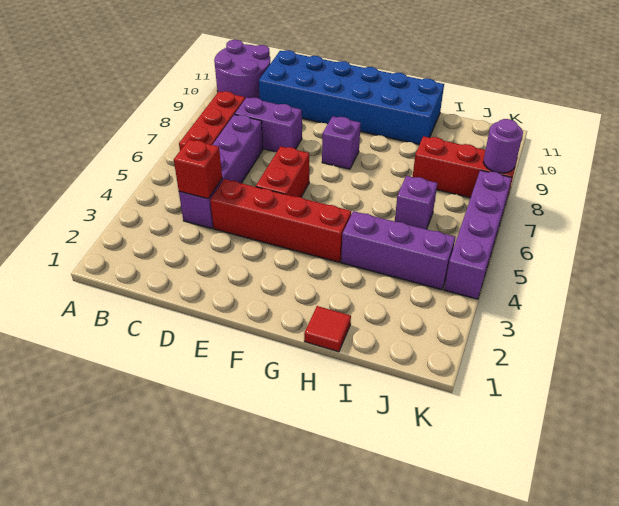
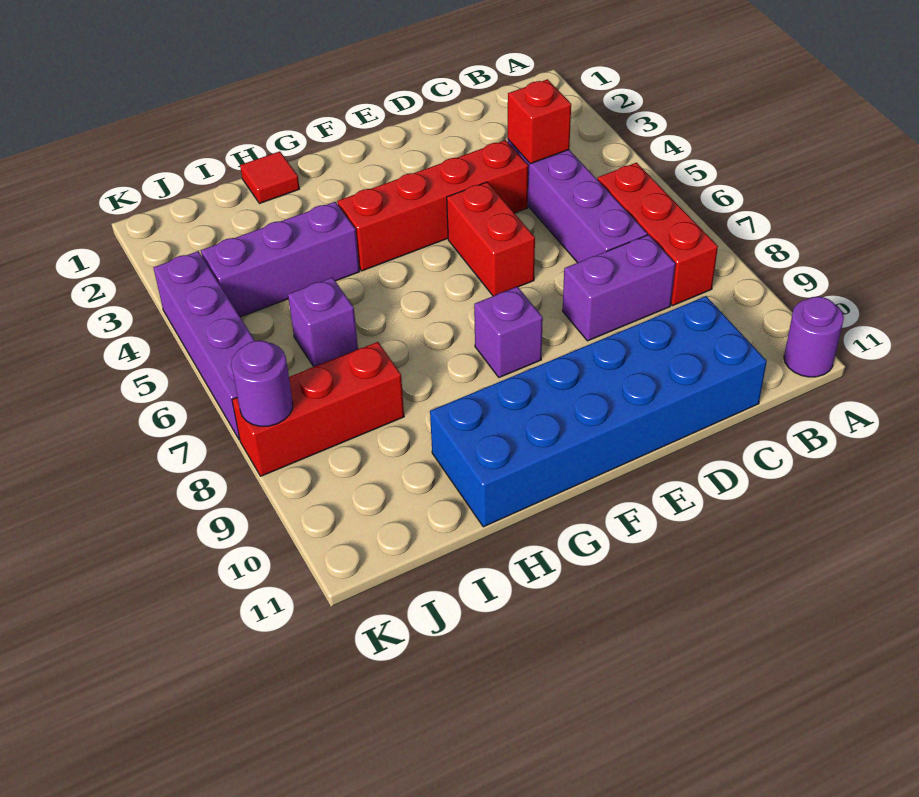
purple round brick A10:B11 level 1 -> purple round brick A11 level 1

